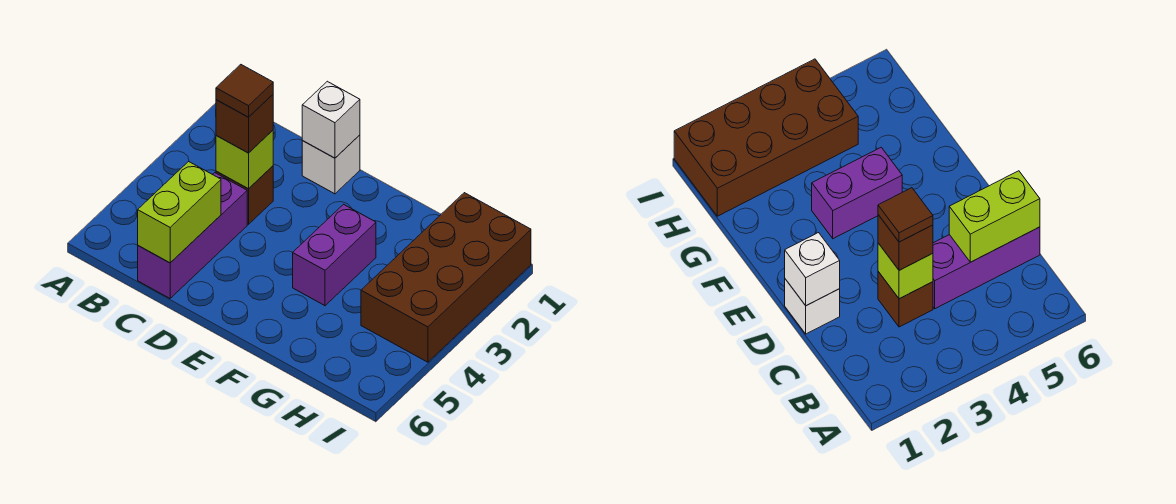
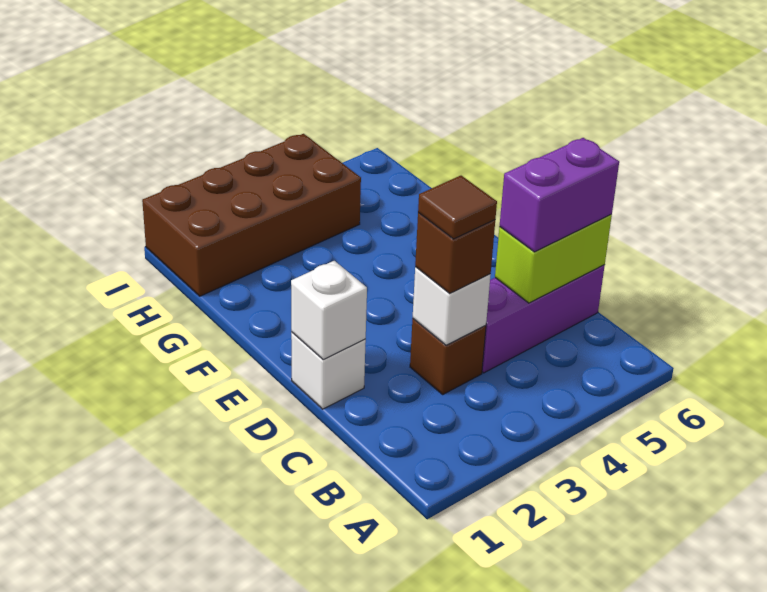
lime brick C3 level 2 -> white brick C3 level 2
purple brick F3:F4 level 1 -> purple brick C5:C6 level 3

